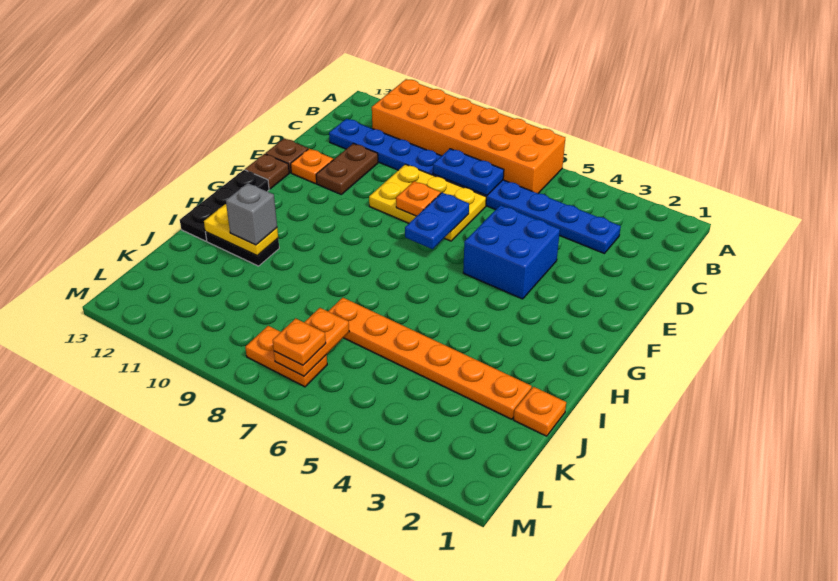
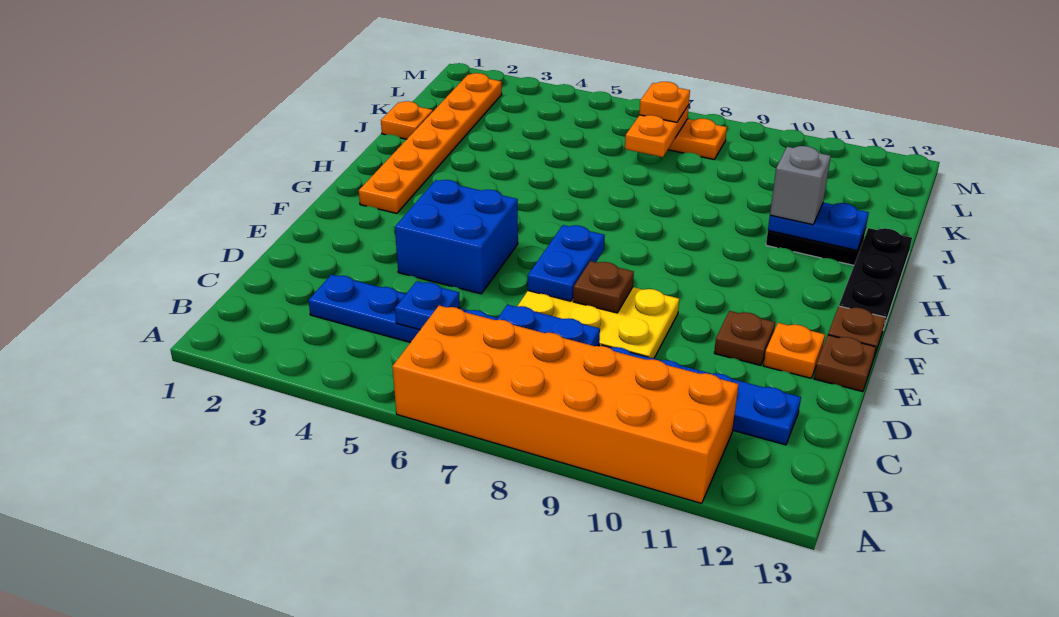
none -> blue plate C5 level 2
brown plate D11:E11 level 1 -> brown plate E11 level 1
orange plate E8 level 2 -> brown plate E8 level 2
yellow plate I11:I12 level 2 -> blue plate I11:I12 level 2
orange plate J2:J7 level 1 -> orange plate G2:L2 level 1

